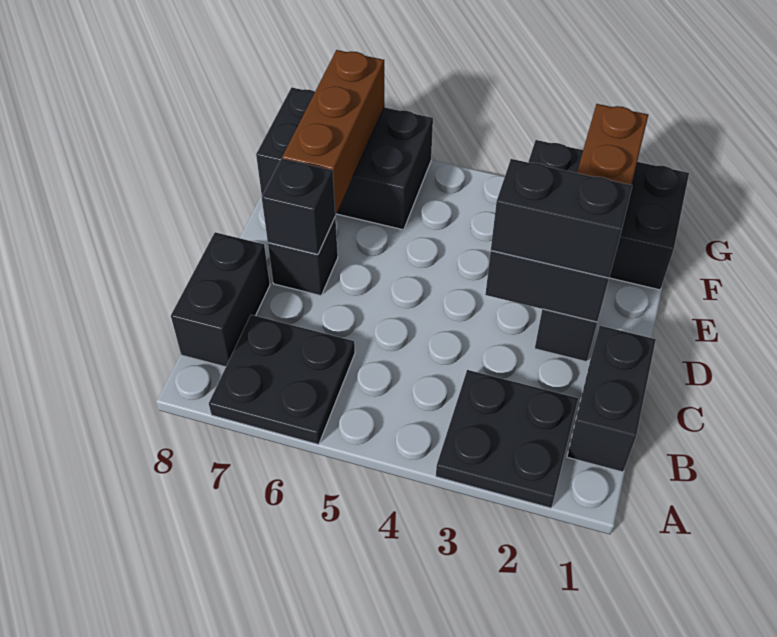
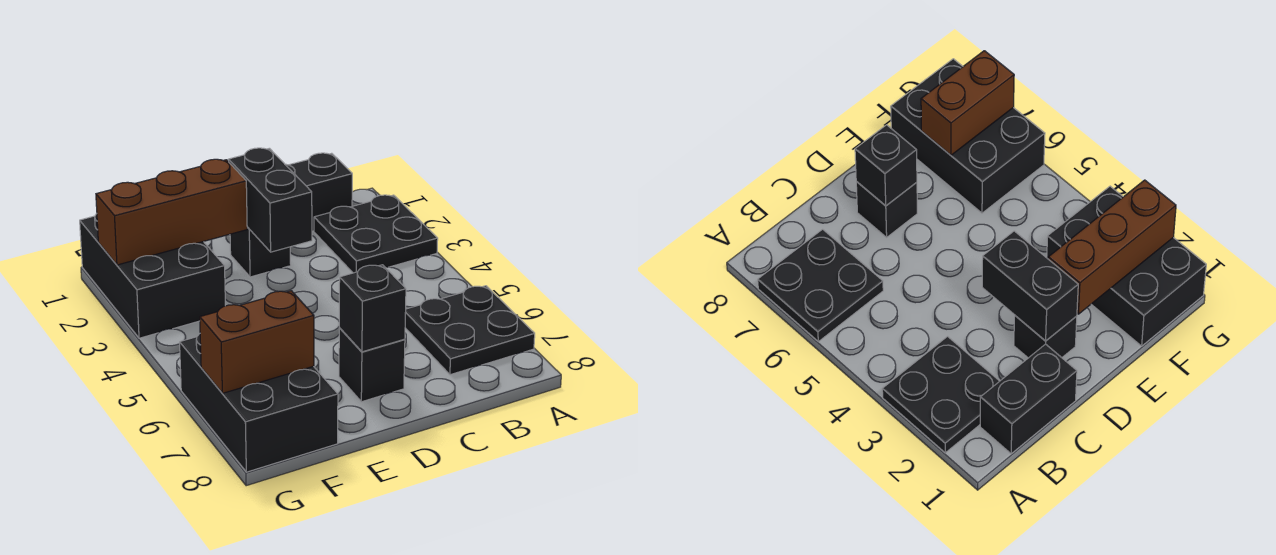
black brick B8:C8 level 1 -> none
black brick D2:D3 level 3 -> none
brown brick E7:G7 level 2 -> brown brick F7:G7 level 2

